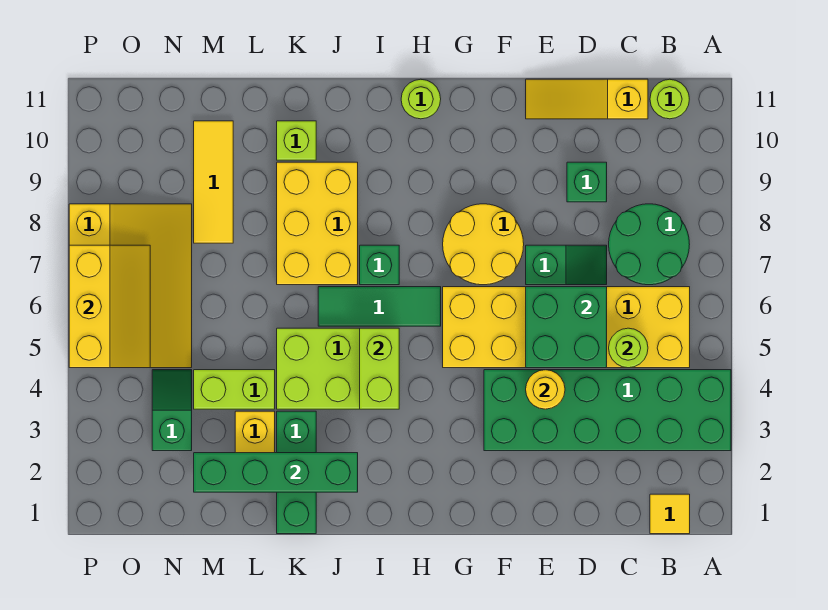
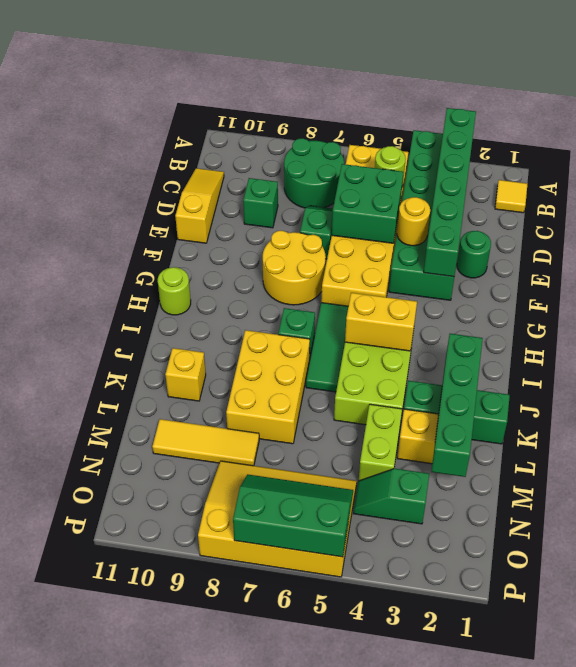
none -> green brick A3:F3 level 2
lime round brick B11 level 1 -> none
yellow slope C11:E11 level 1 top C -> yellow slope C11:E11 level 1 top E
none -> green round brick E2 level 1
lime brick I4:I5 level 2 -> yellow brick I4:I5 level 2
yellow brick J7:K9 level 1 -> yellow brick J7:L8 level 1
lime brick K10 level 1 -> yellow brick K10 level 1
yellow slope O5:P7 level 2 top P -> green slope O5:P7 level 2 top P

